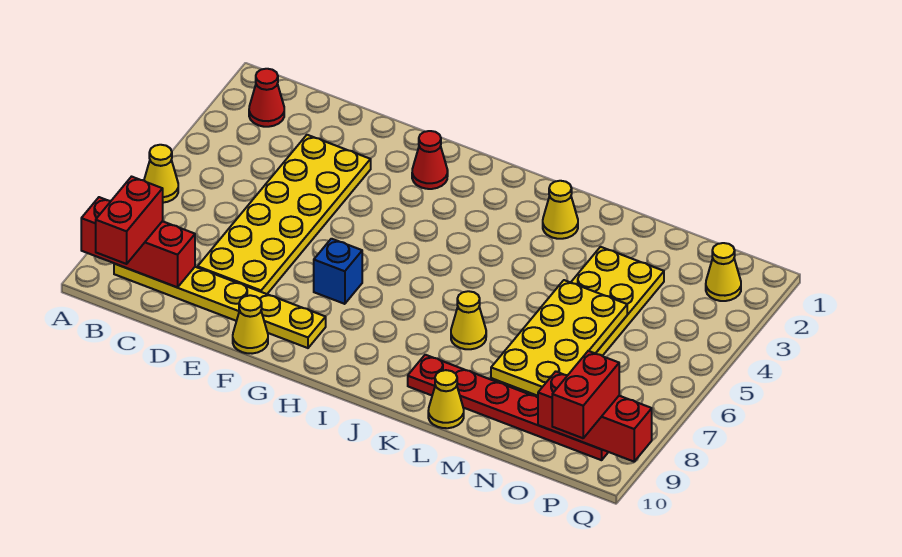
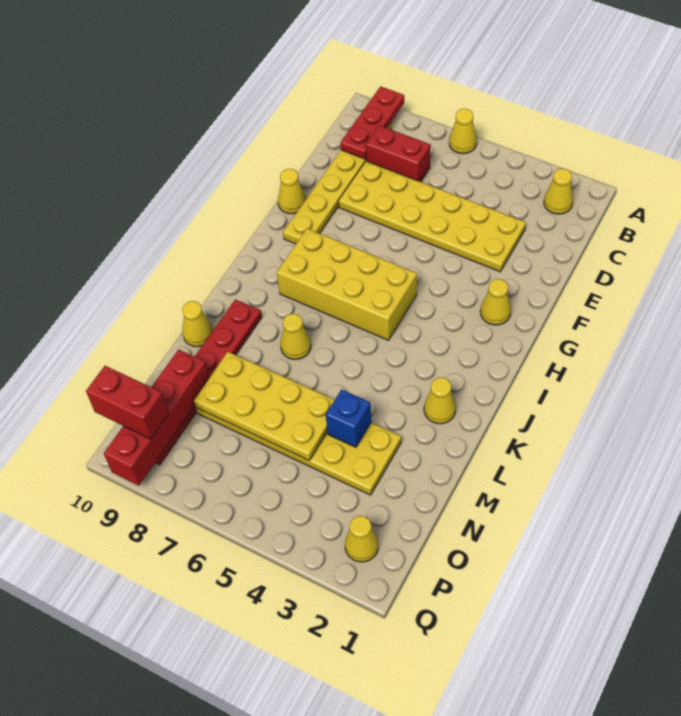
red brick A9:C9 level 2 -> red plate A9:C9 level 2
red cone B2 level 1 -> yellow cone B2 level 1
red brick B9:B10 level 3 -> red brick C7:C8 level 1
red cone G2 level 1 -> yellow cone G2 level 1
blue brick G7 level 1 -> blue brick M4 level 2
none -> yellow brick H5:I8 level 1
red brick O9:Q9 level 2 -> red brick N9:Q9 level 2

